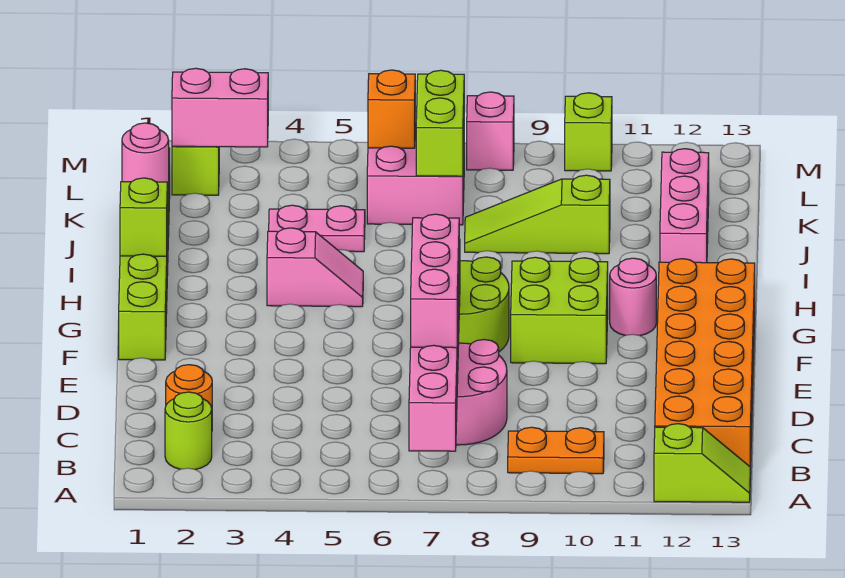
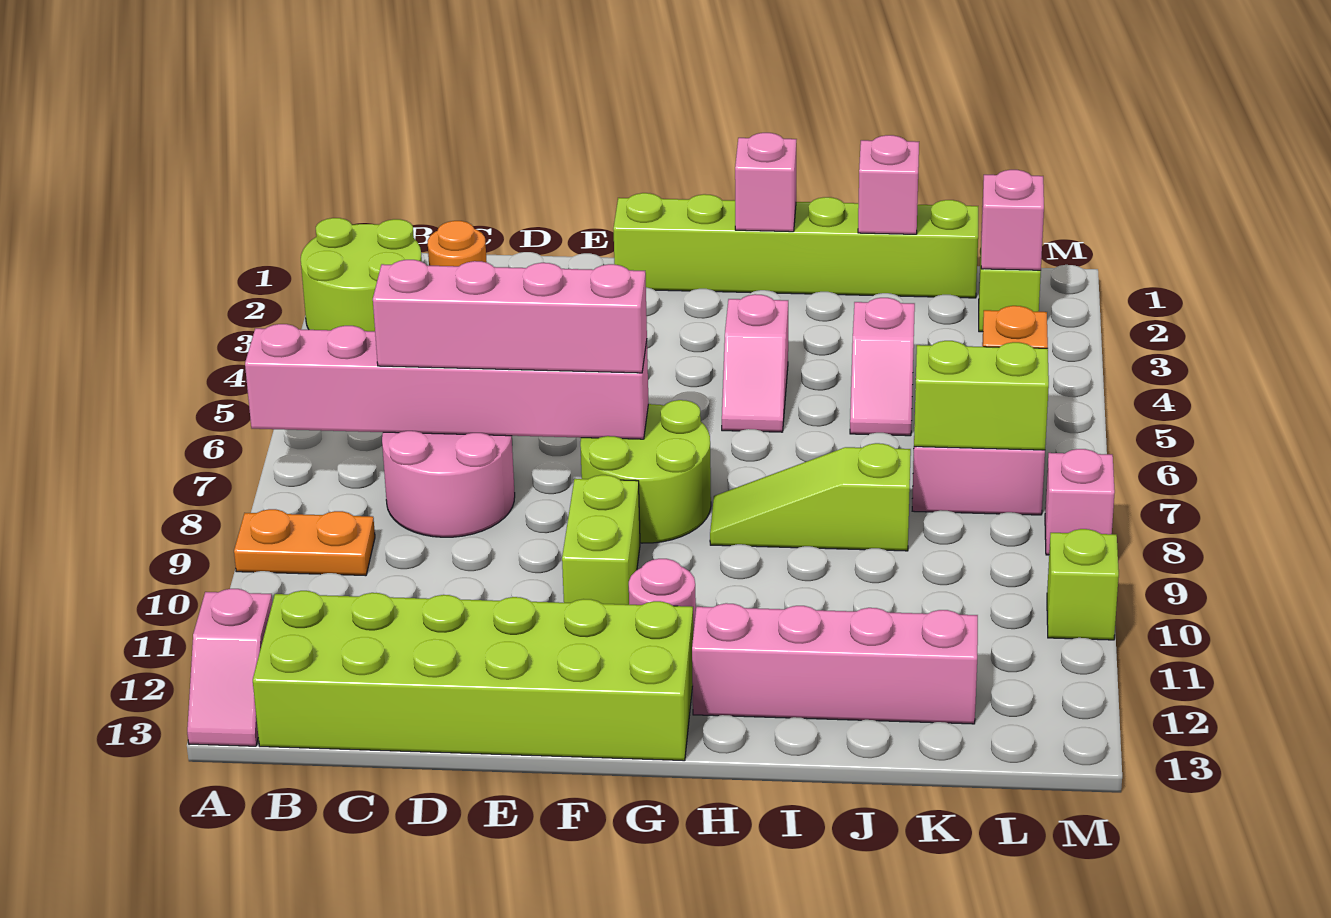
lime slope A12:A13 level 1 top 12 -> pink slope A12:A13 level 1 top 12
lime round brick B2 level 1 -> lime round brick A2:B3 level 1
orange plate B9:B10 level 1 -> orange plate A9:B9 level 1
orange brick B12:G13 level 1 -> lime brick B12:G13 level 1
pink brick C7:E7 level 3 -> pink brick C7:F7 level 3
lime brick F9:G10 level 1 -> lime brick F9:F10 level 1
lime brick H1 level 2 -> pink brick H1 level 2
pink brick I12:K12 level 1 -> pink brick H12:K12 level 1
pink round brick J1 level 2 -> pink brick J1 level 2
pink plate J4:J5 level 1 -> pink slope J4:J5 level 1 top 4
lime slope J8:J10 level 1 top 10 -> lime slope H8:J8 level 1 top J
pink brick L2:L3 level 2 -> pink brick L2 level 2

